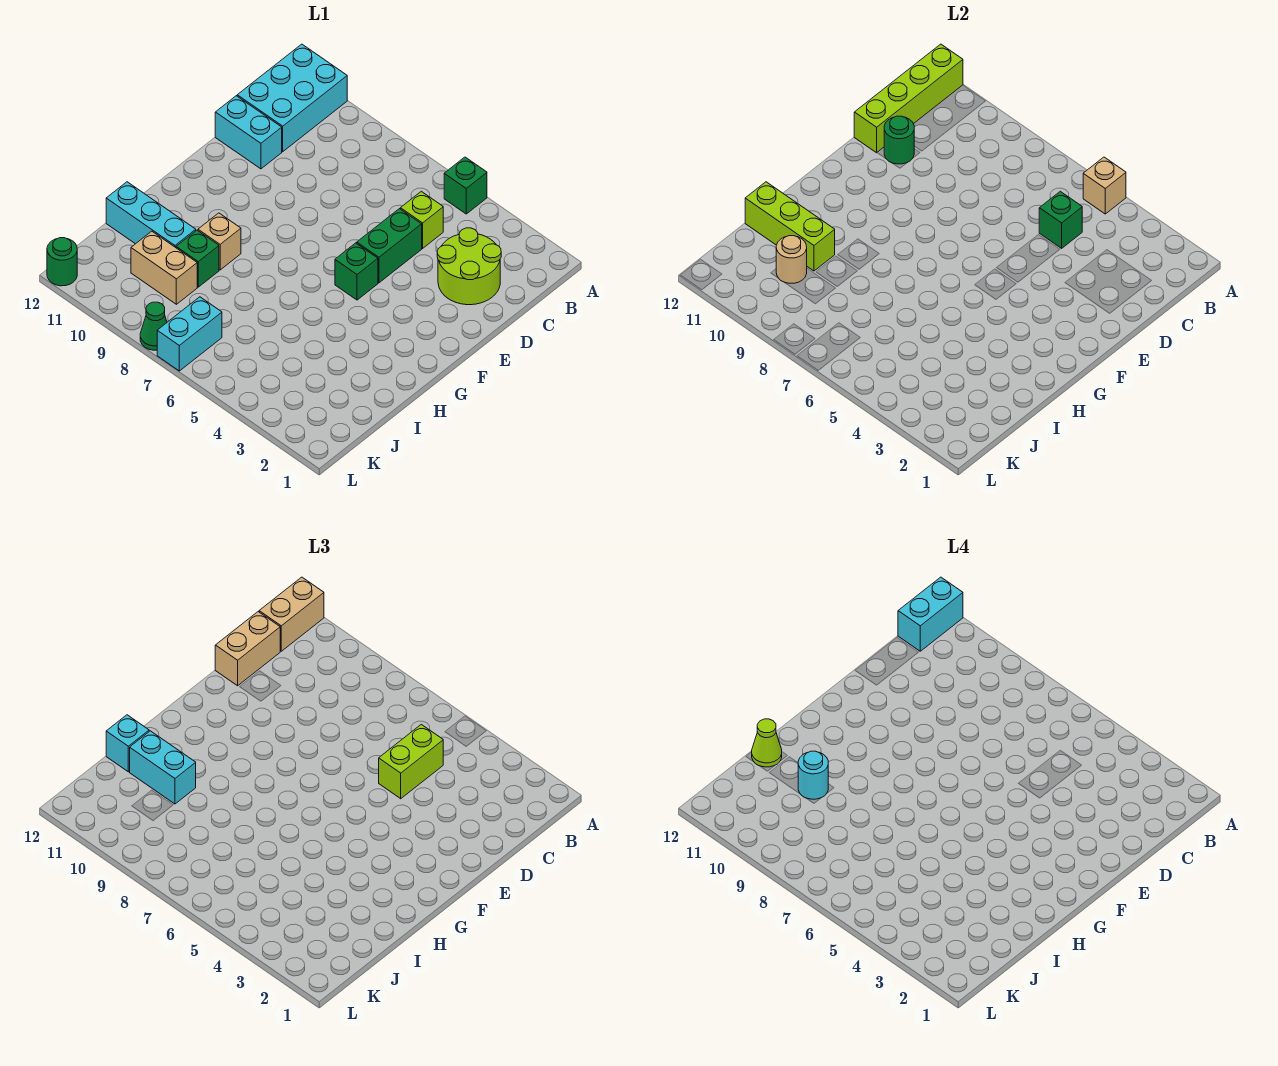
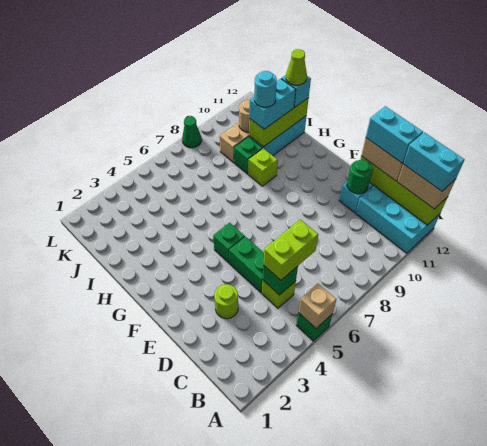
lime round brick C2:D3 level 1 -> lime round brick D3 level 1
lime brick C5:D5 level 3 -> lime brick C5:C6 level 3
tan brick H9 level 1 -> lime brick H9 level 1
cyan brick K7:L7 level 1 -> cyan brick C12:D12 level 4
green round brick L12 level 1 -> none

